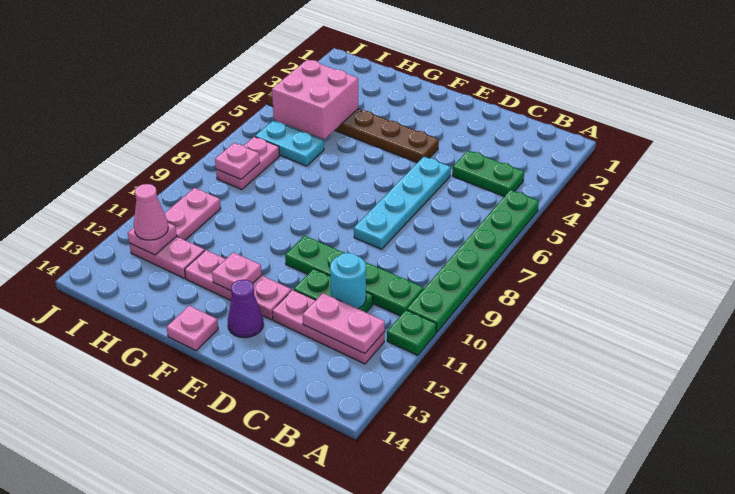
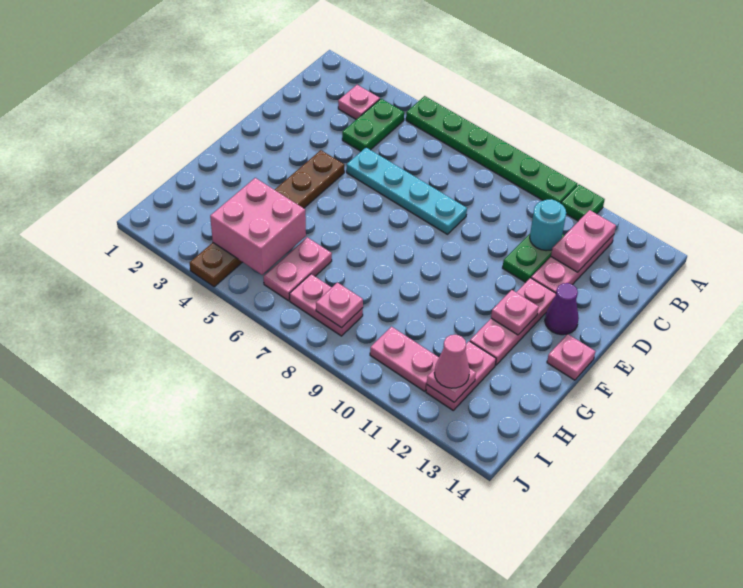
none -> pink plate B3 level 1
green plate B10:E10 level 1 -> none
cyan plate H6:I6 level 1 -> pink plate H6:I6 level 1

